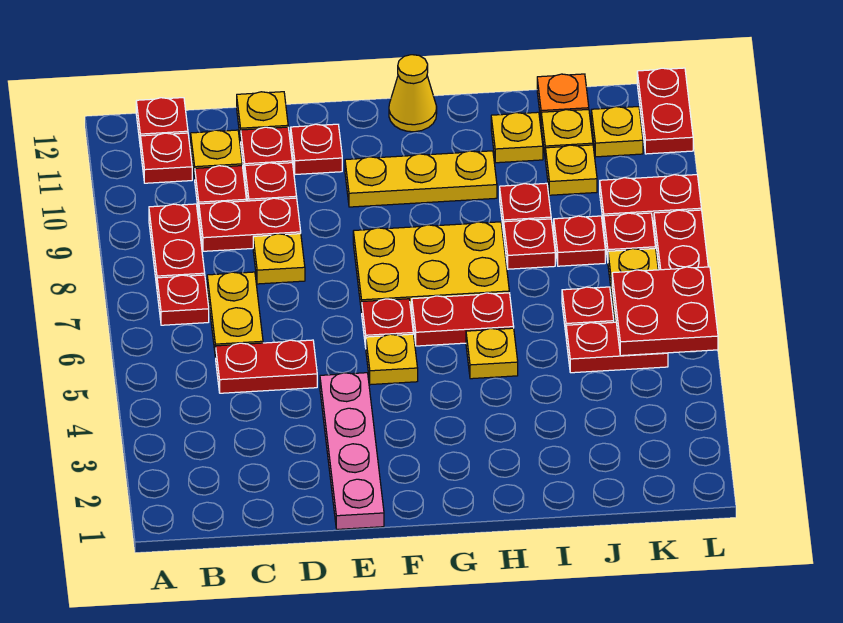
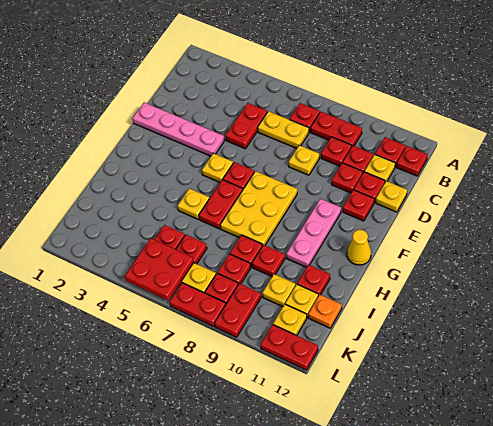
red plate C9:D9 level 1 -> red plate C9 level 1
yellow plate F10:H10 level 1 -> pink plate F10:H10 level 1
yellow plate I11 level 1 -> red plate I11 level 1

